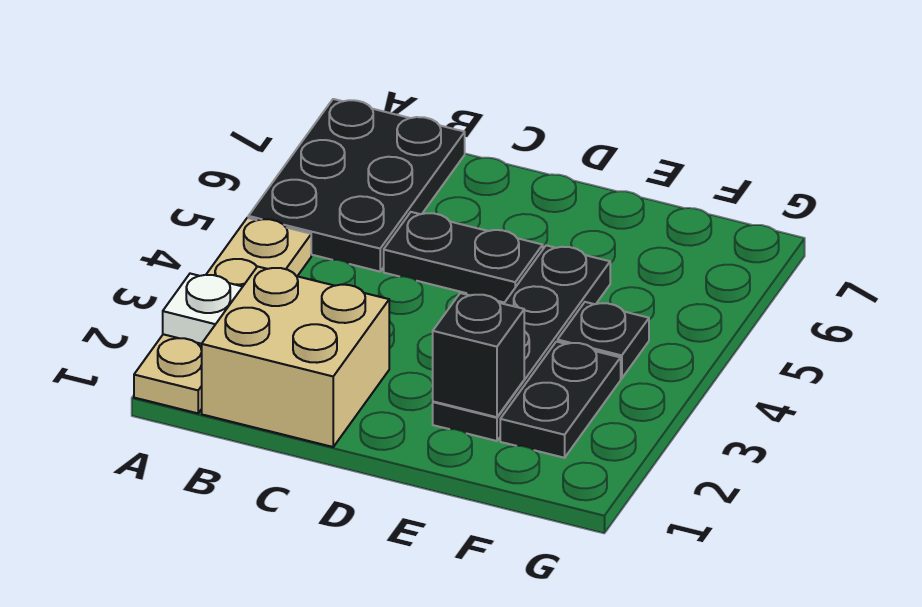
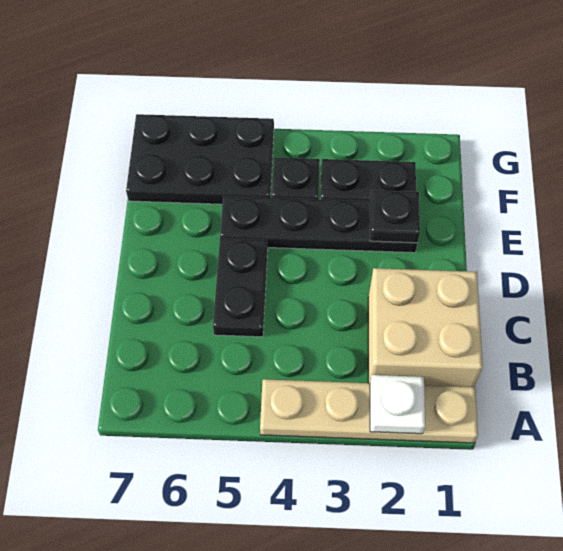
black plate A5:B7 level 1 -> black plate F5:G7 level 1
black brick E2 level 2 -> black plate E2 level 2

